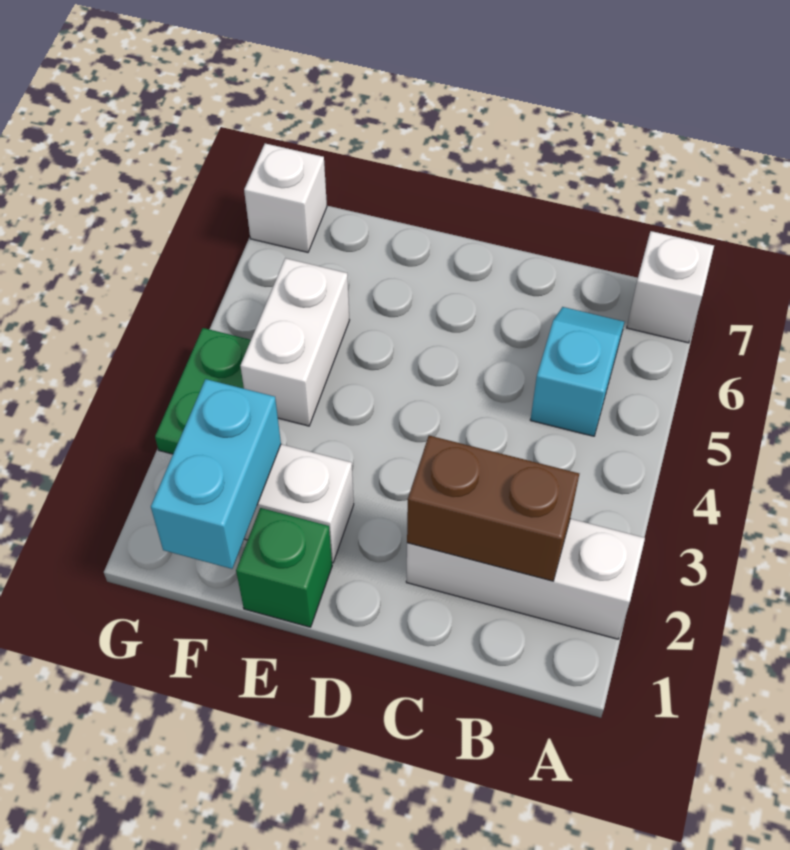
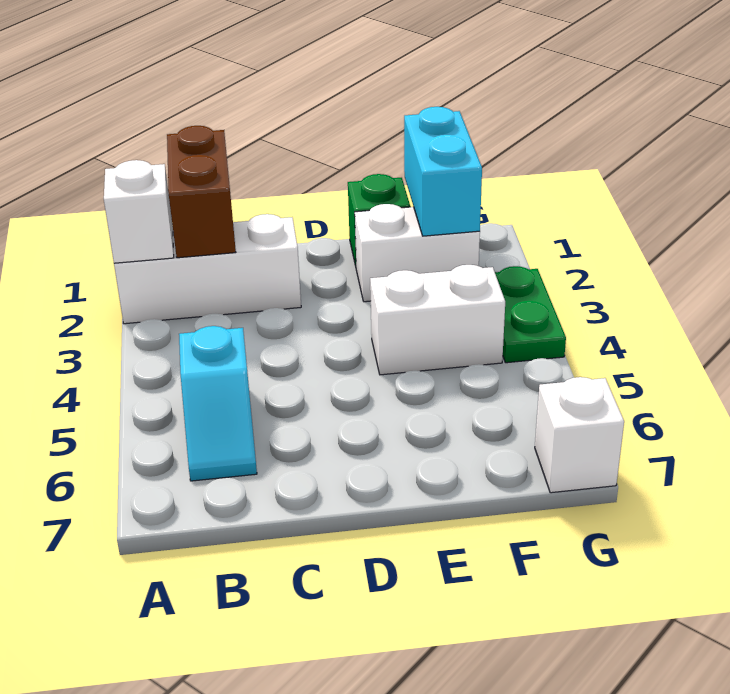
white brick A7 level 1 -> white brick A2 level 2
brown brick B2:C2 level 2 -> brown brick B1:B2 level 2
white brick F4:F5 level 1 -> white brick E4:F4 level 1

